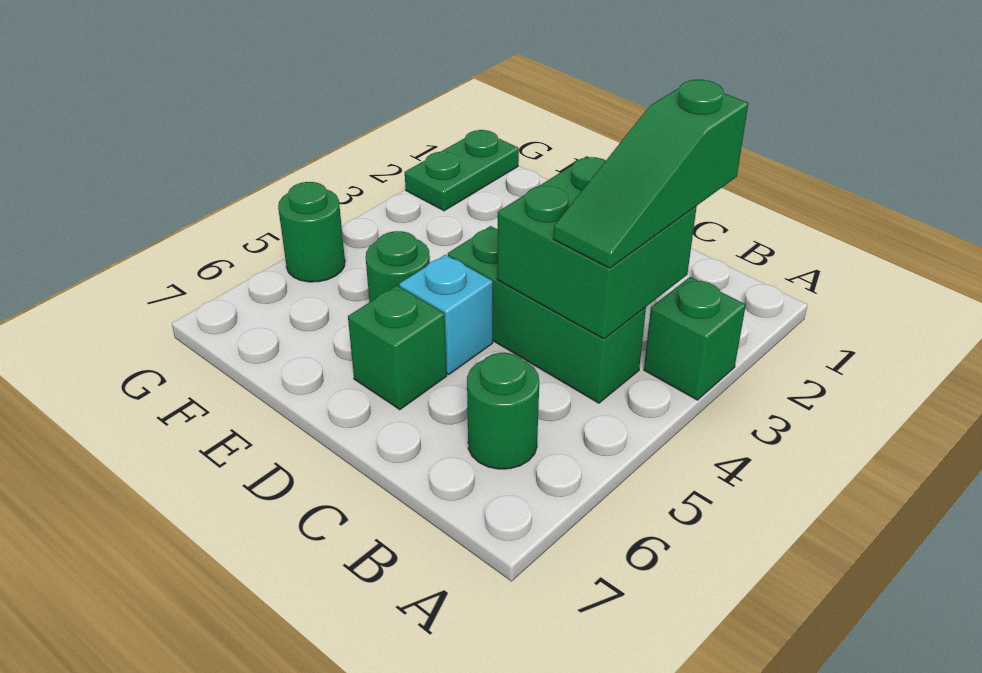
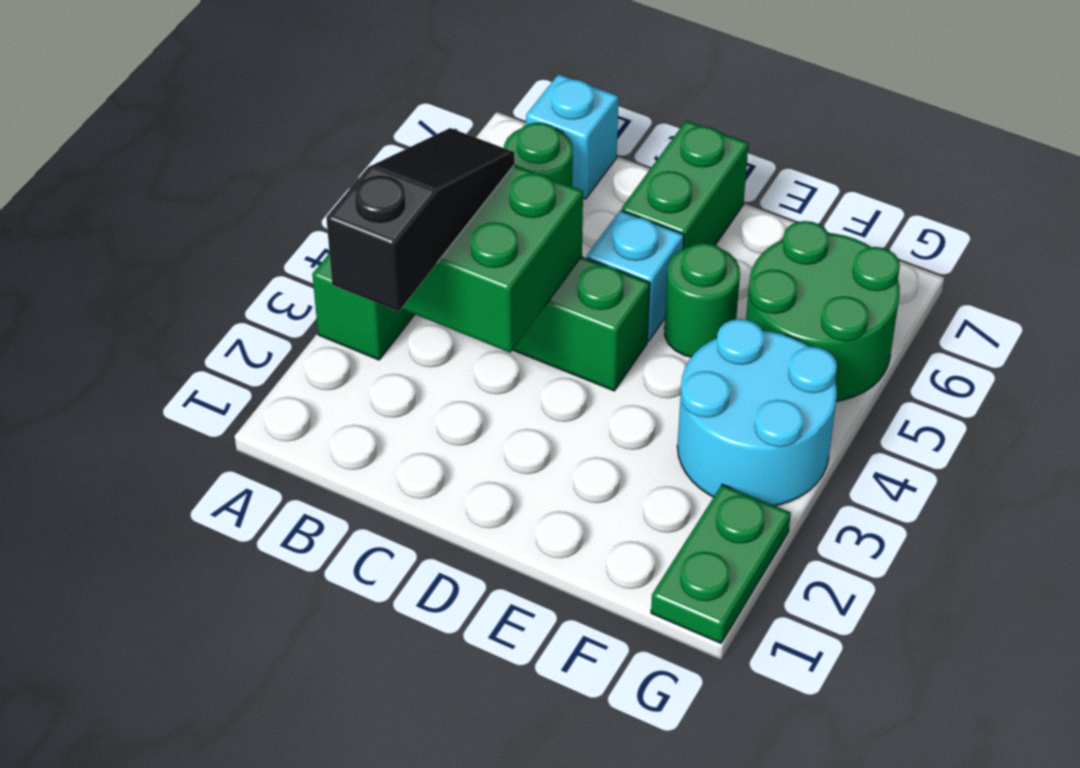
green slope B2:B4 level 3 top 2 -> black slope B2:B4 level 3 top 2
none -> cyan brick B7 level 1
green brick D6 level 1 -> green brick D6:D7 level 1
none -> cyan round brick F3:G4 level 1
green round brick G5 level 1 -> green round brick F5:G6 level 1

